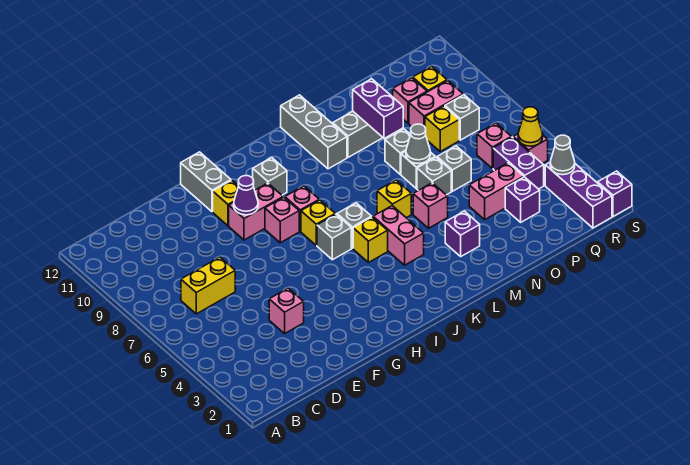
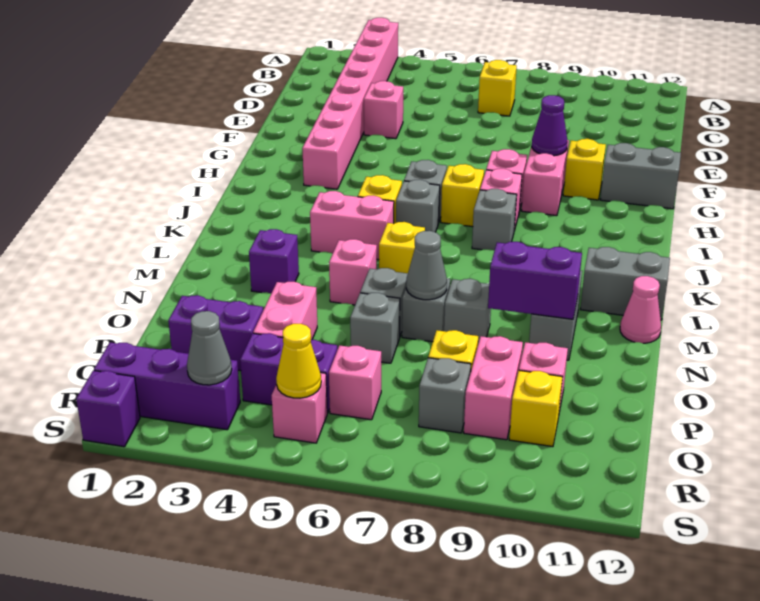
none -> pink brick A3:H3 level 1
yellow brick C7:D7 level 1 -> yellow brick C7 level 1
grey brick I10 level 1 -> grey brick J8 level 1
grey brick L10:L12 level 1 -> grey brick L11:L12 level 1
none -> pink cone M12 level 1
purple brick P3 level 1 -> purple brick P2:P3 level 1

